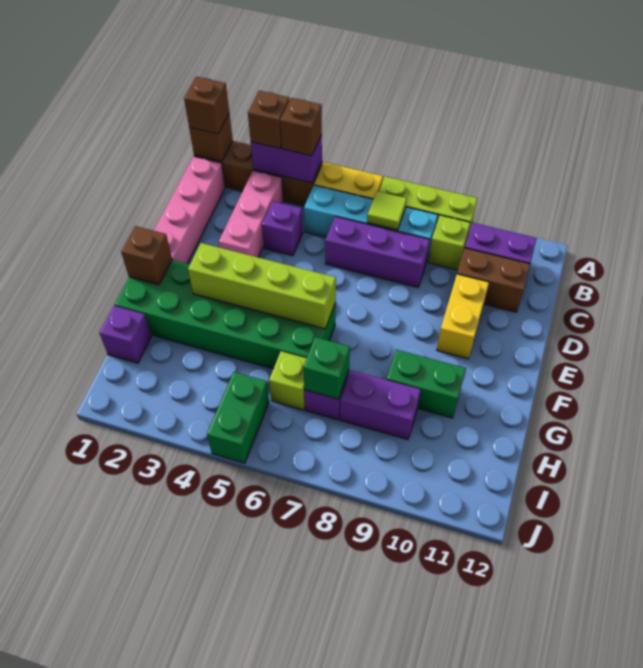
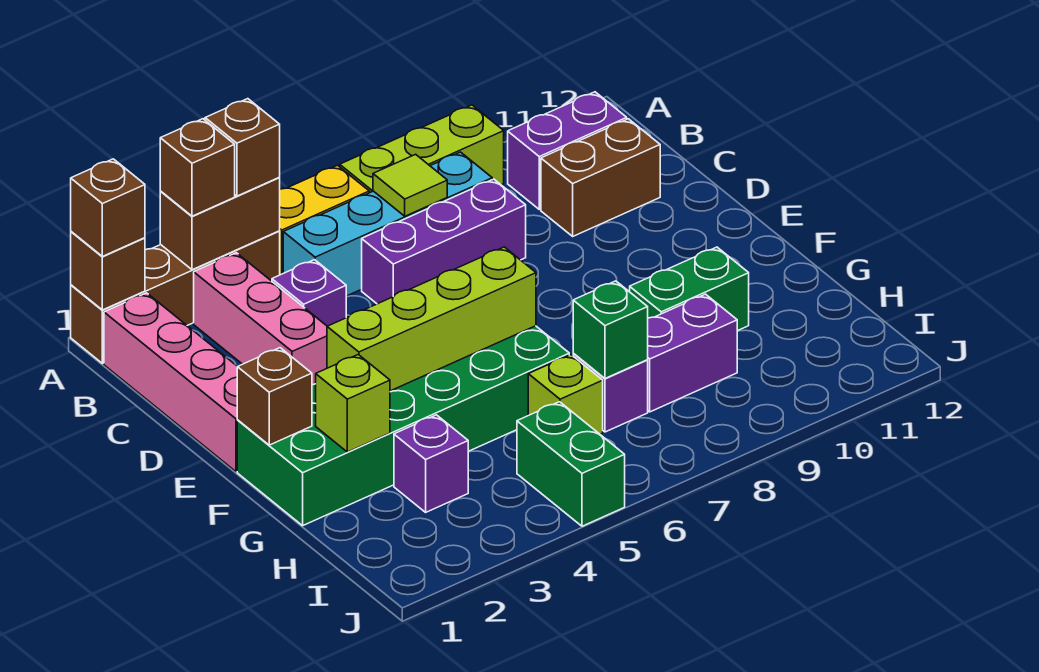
purple brick A3:A4 level 2 -> brown brick A3:A4 level 2
lime brick B9 level 1 -> lime brick G2 level 2
yellow brick D10:E10 level 1 -> none
purple brick H1 level 1 -> purple brick H3 level 1

